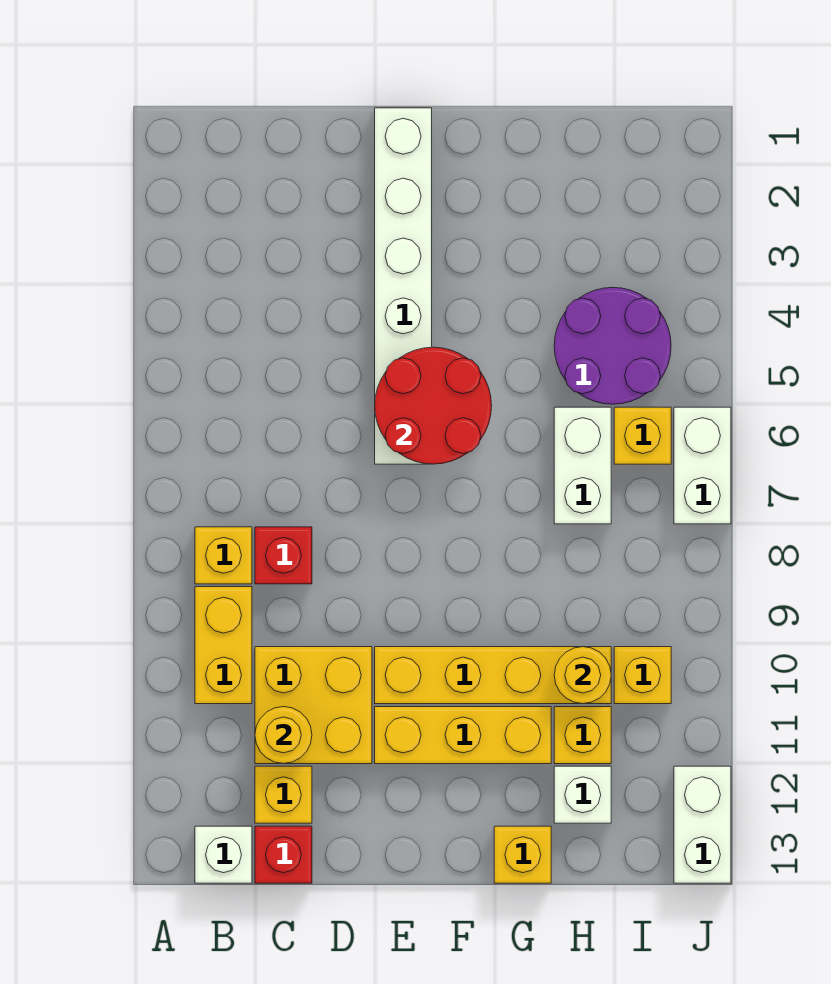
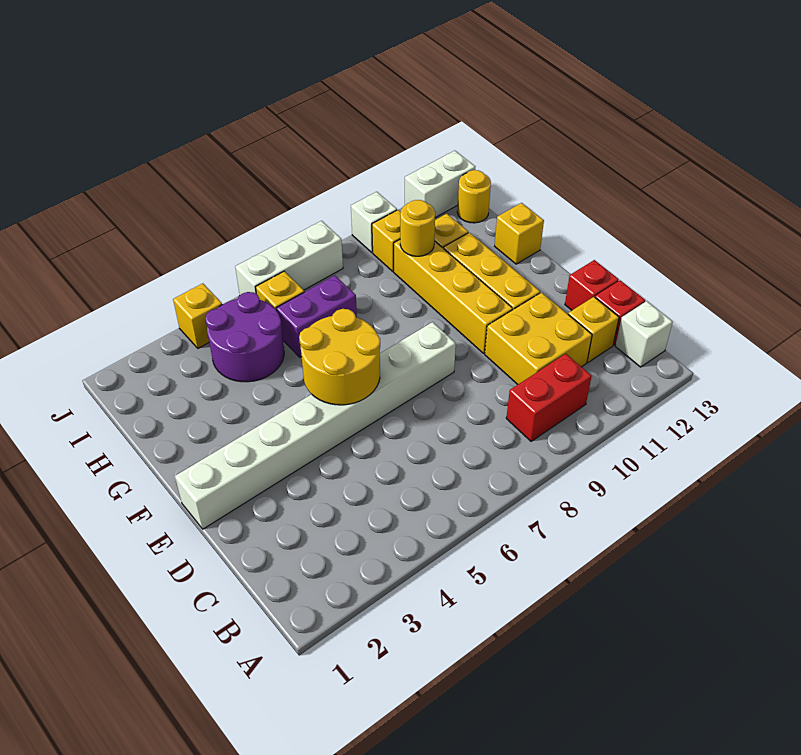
yellow brick B8 level 1 -> yellow brick J4 level 1
yellow brick B9:B10 level 1 -> red brick B9:B10 level 1
red brick C8 level 1 -> red brick D13 level 1
yellow round brick C11 level 2 -> yellow round brick I13 level 1
white brick E1:E6 level 1 -> white brick E1:E8 level 1
red round brick E5:F6 level 2 -> yellow round brick E5:F6 level 2
white brick H6:H7 level 1 -> purple brick H6:H7 level 1
white brick H12 level 1 -> white brick J10 level 1
white brick J6:J7 level 1 -> white brick J6:J8 level 1

